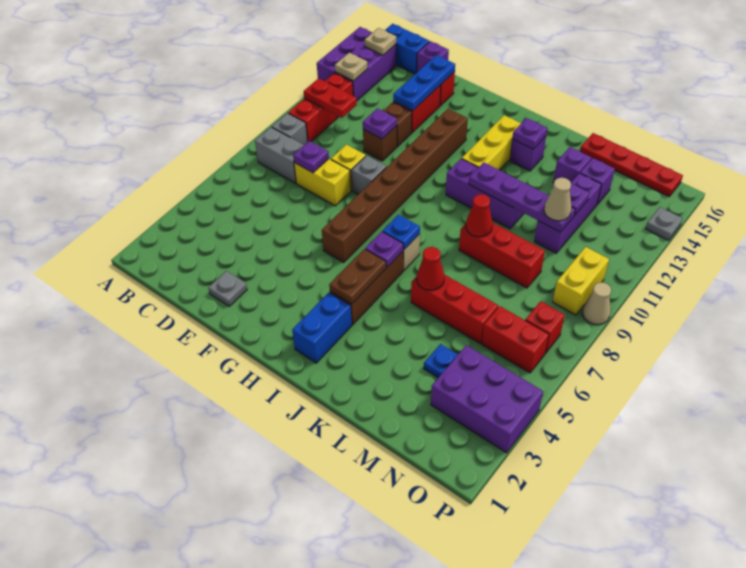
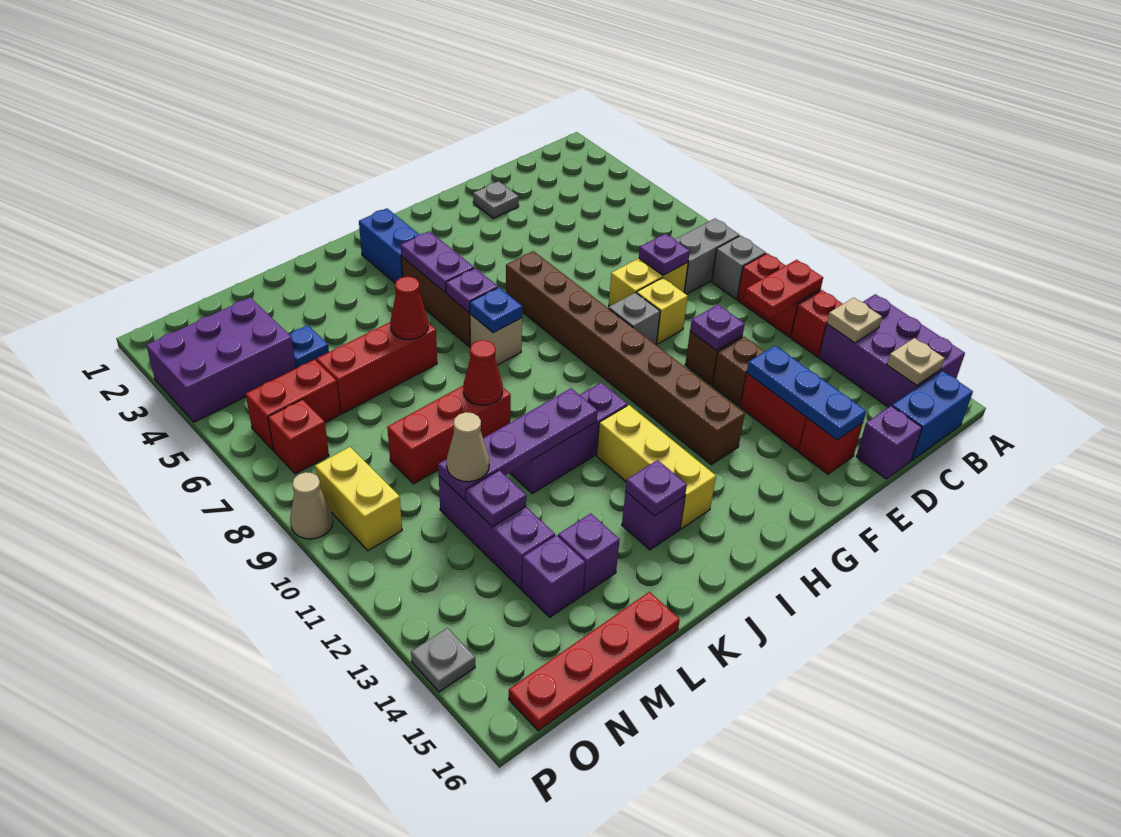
brown plate I4:I5 level 2 -> purple plate I4:I5 level 2

